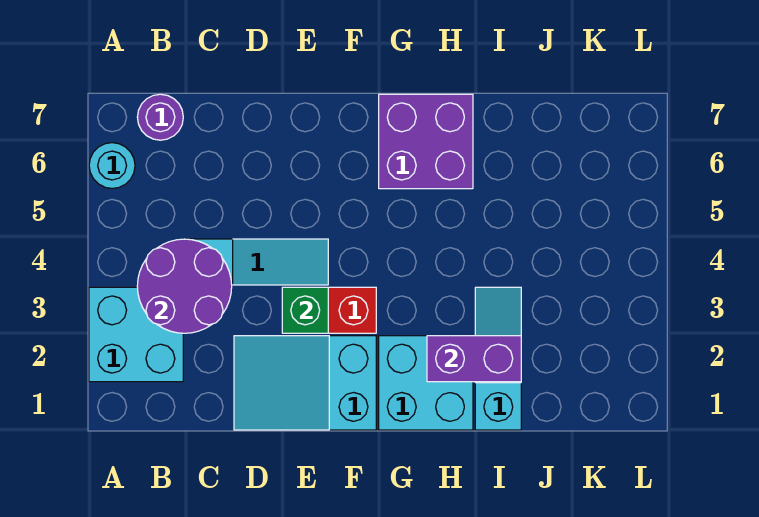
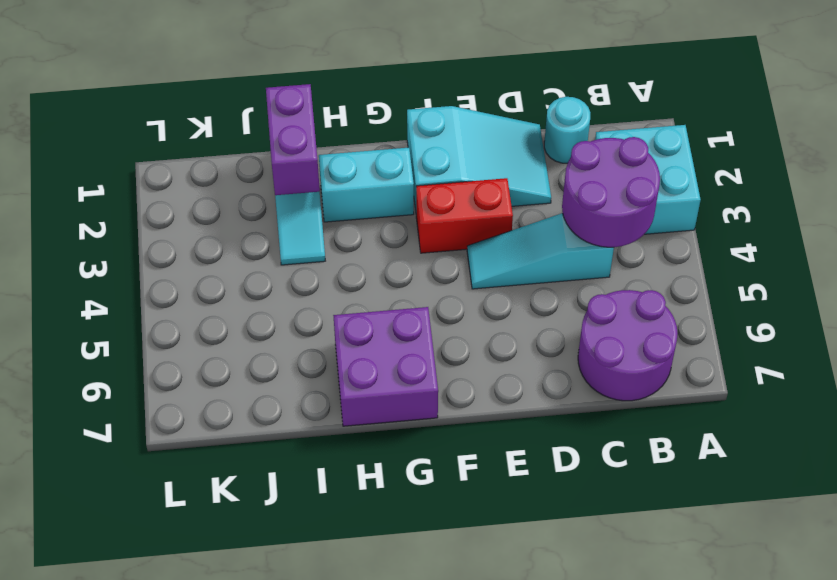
cyan round brick A6 level 1 -> cyan round brick C1 level 1
purple round brick B7 level 1 -> purple round brick B6:C7 level 1
green brick E3 level 2 -> none
cyan brick G1:H2 level 1 -> cyan brick G2:H2 level 1
purple brick H2:I2 level 2 -> purple brick I1:I2 level 2

